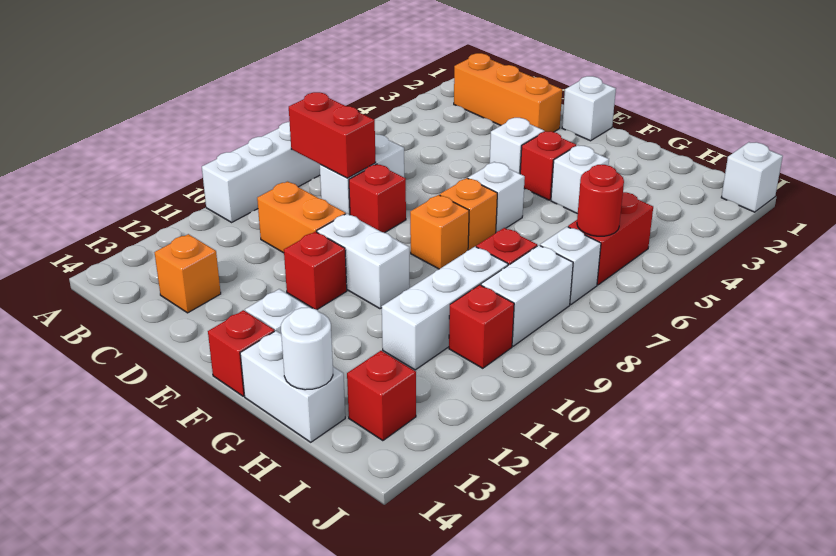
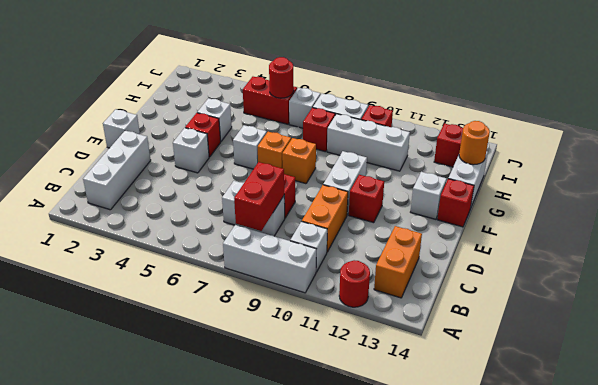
none -> red round brick A12 level 1
orange brick B2:D2 level 1 -> white brick B2:D2 level 1
orange brick C13 level 1 -> orange brick B13:C13 level 1
white round brick H14 level 2 -> orange round brick H14 level 2
white brick J1 level 1 -> white brick B10 level 1

